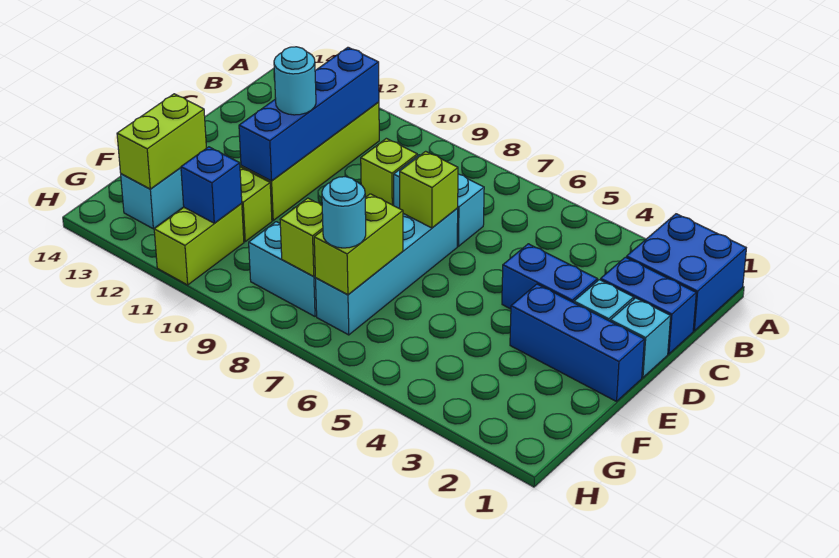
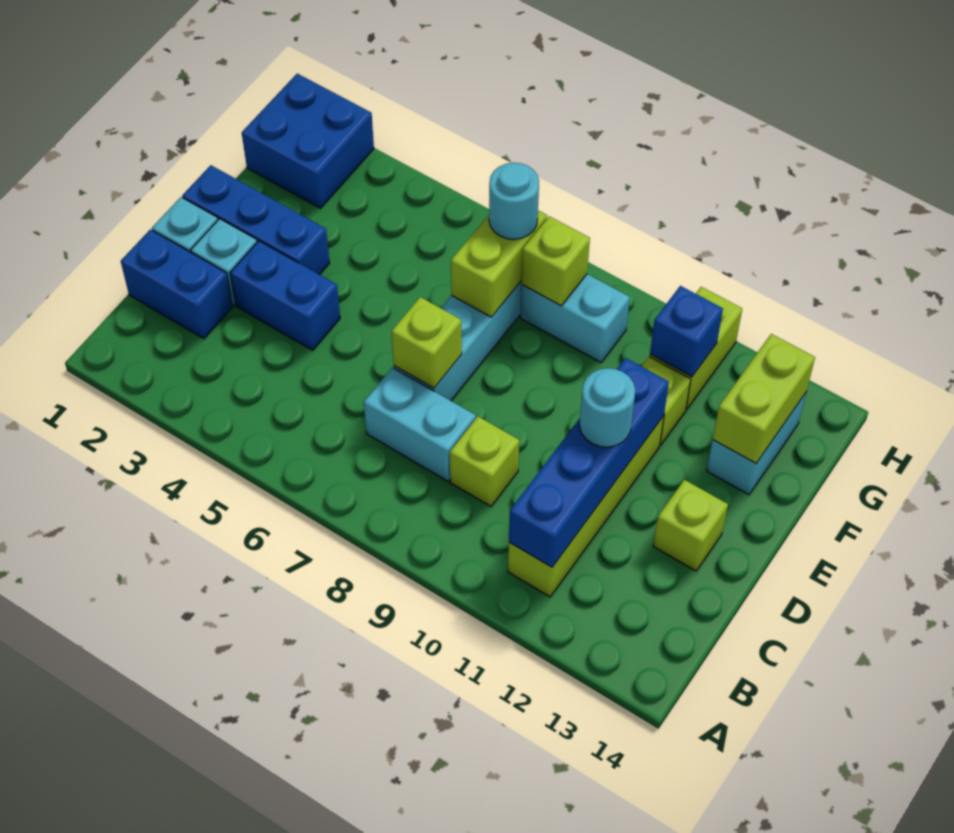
blue brick A1:B2 level 1 -> blue brick G1:H2 level 1
none -> lime brick D13 level 1

